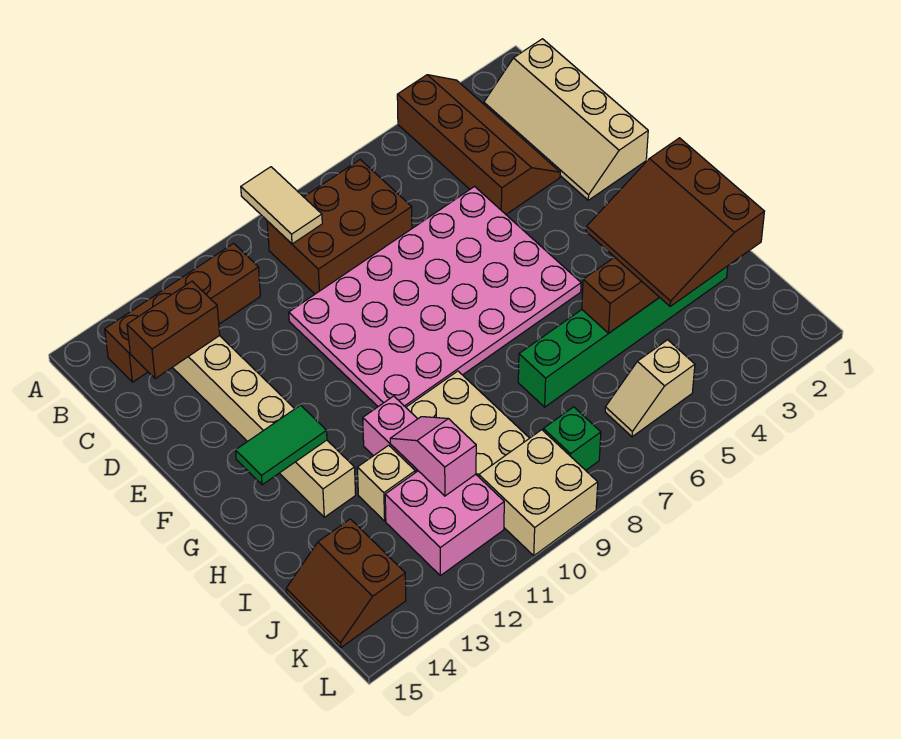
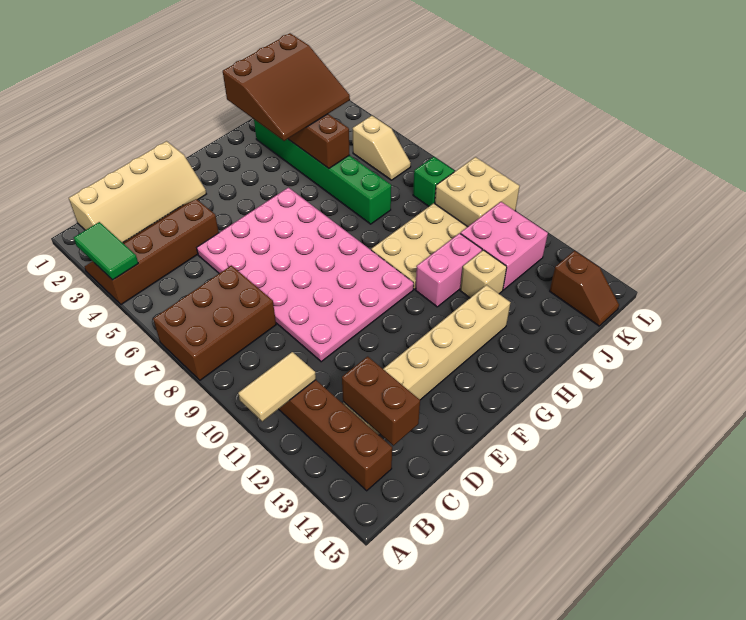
tan tile A9:B9 level 2 -> tan tile A11:B11 level 2
brown brick B7:C9 level 1 -> brown brick A7:C8 level 1
green tile G13:G14 level 2 -> green tile A3:A4 level 2
pink slope I11:J11 level 2 top J -> none
brown slope J14:K15 level 1 top 14 -> brown slope K14:K15 level 1 top 14

